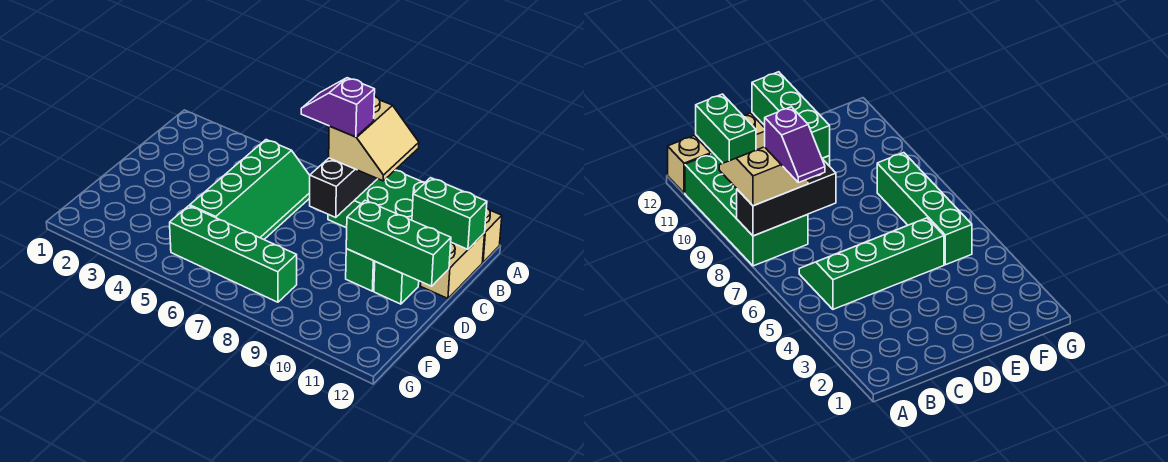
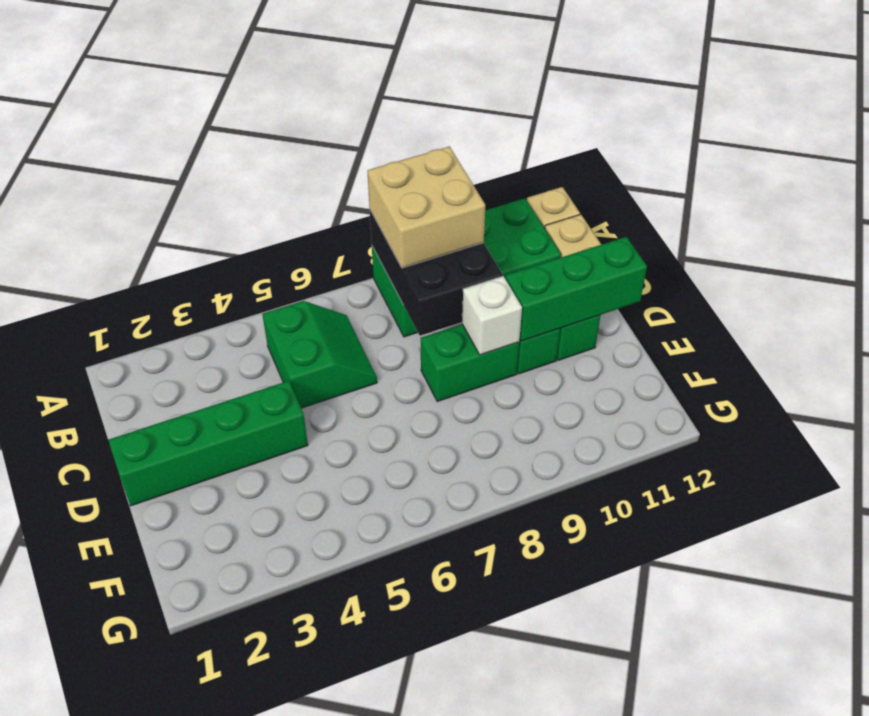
black brick A8:C8 level 2 -> black brick A8:C9 level 2
tan slope A8:B9 level 3 top 8 -> tan brick A8:B9 level 3
green slope B5:E6 level 1 top 5 -> green slope B5:C6 level 1 top 5
purple slope B7:B8 level 4 top 8 -> none
green brick B11:B12 level 2 -> green brick D8:D9 level 1
none -> white brick D9 level 2
green brick F5:F8 level 1 -> green brick D1:D4 level 1

